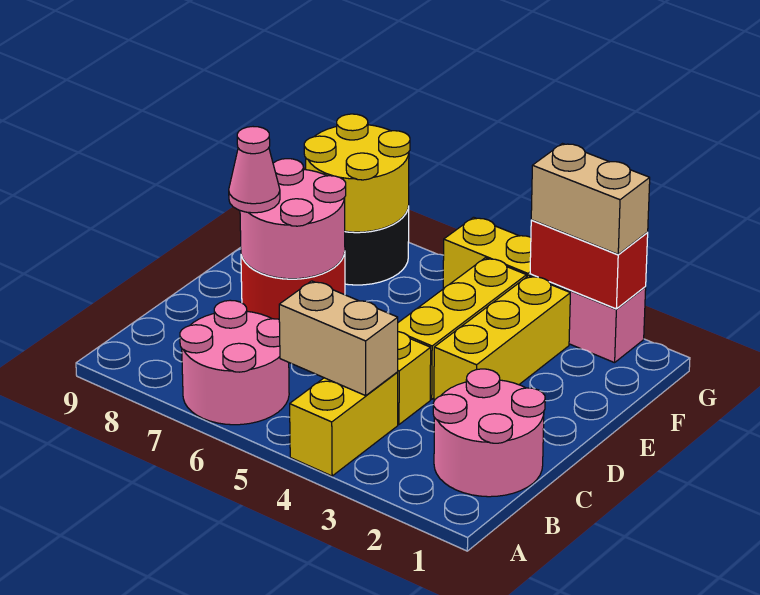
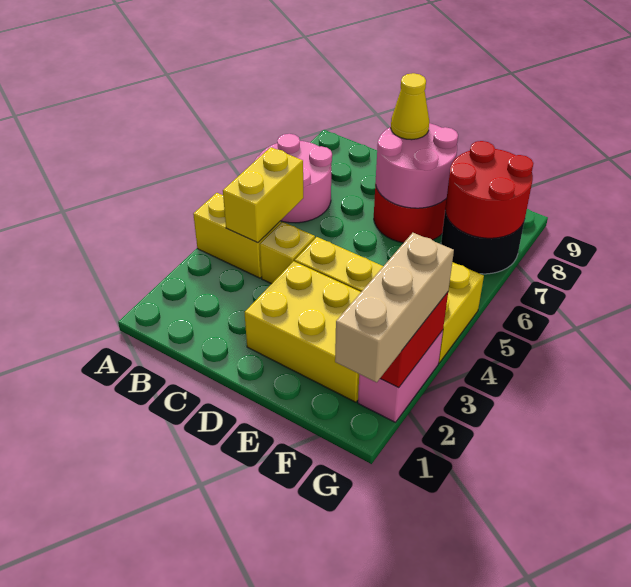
pink round brick B1:C2 level 1 -> none
tan brick B4:B5 level 2 -> yellow brick B4:B5 level 2
yellow brick D3:F3 level 1 -> yellow brick D2:F3 level 1
pink cone D8 level 3 -> yellow cone D8 level 3
yellow round brick F7:G8 level 2 -> red round brick F7:G8 level 2
tan brick G2:G3 level 3 -> tan brick G1:G3 level 3

